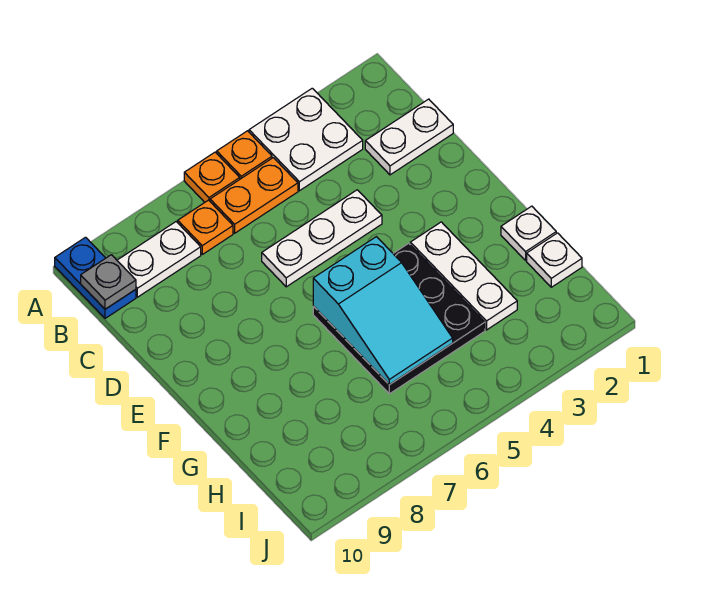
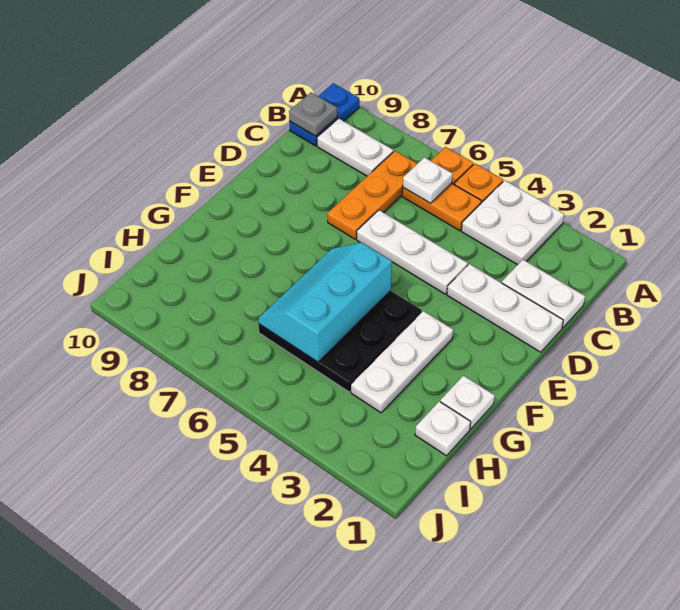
none -> white plate B6 level 2
orange plate B7 level 1 -> orange plate B7:D7 level 1
none -> white plate D1:D3 level 1
cyan slope F5:H6 level 2 top F -> cyan slope F5:H6 level 2 top 5

